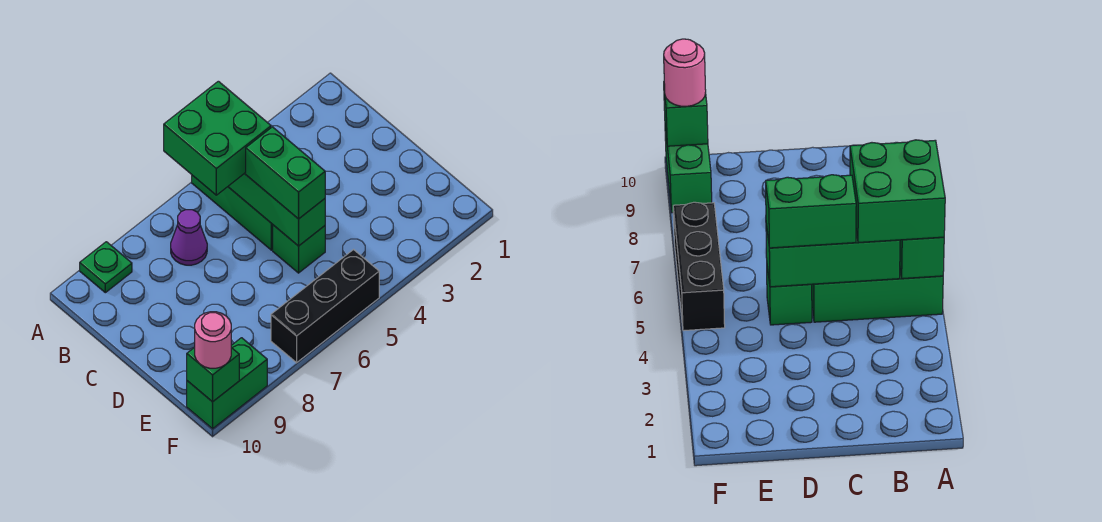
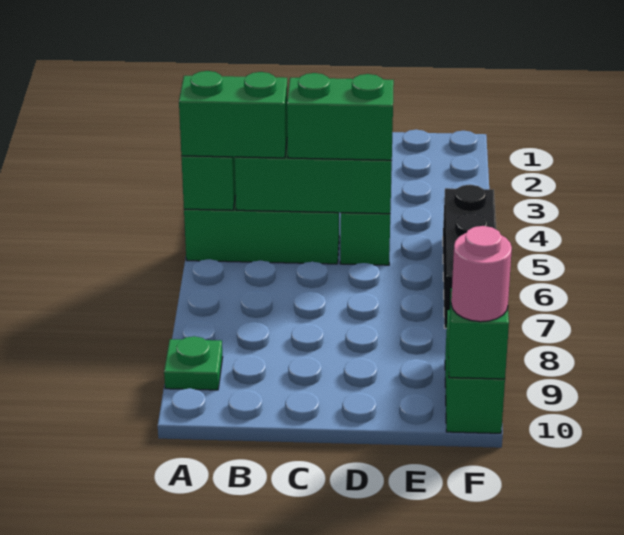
green brick A5:B6 level 3 -> green brick A5:B5 level 3
purple cone B7 level 1 -> none

